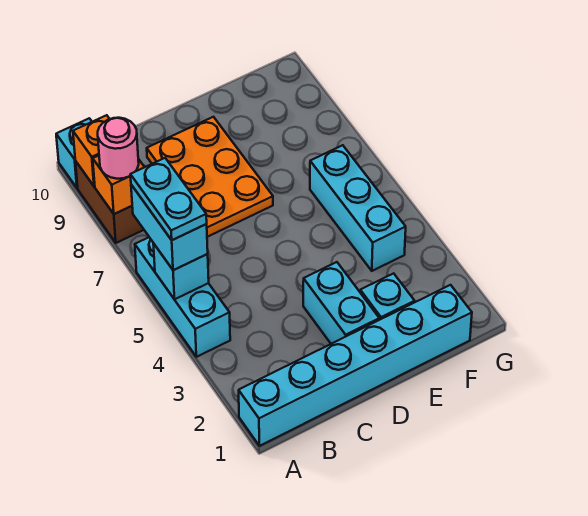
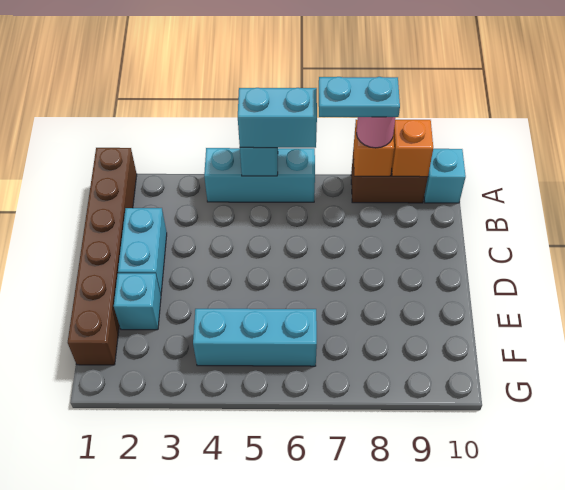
cyan brick A1:F1 level 1 -> brown brick A1:F1 level 1
cyan plate A5:A6 level 4 -> cyan plate A7:A8 level 4
orange plate C7:D9 level 1 -> none
cyan brick D2:D3 level 1 -> cyan brick C2:D2 level 1

